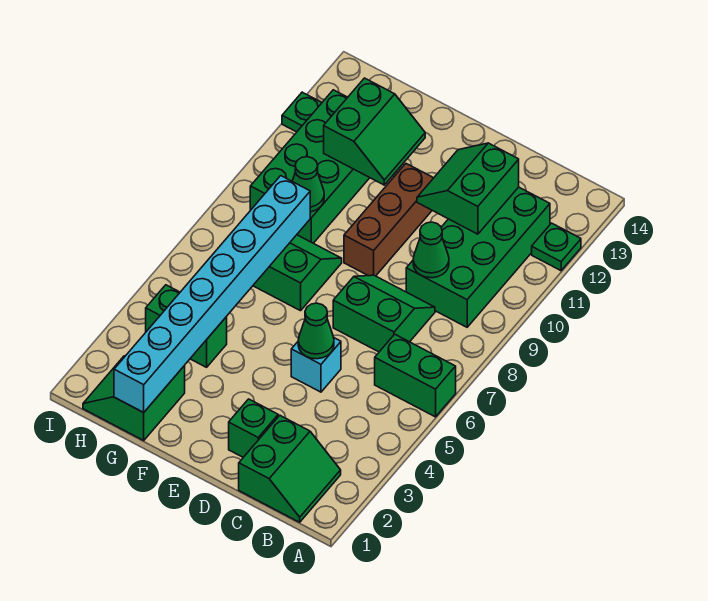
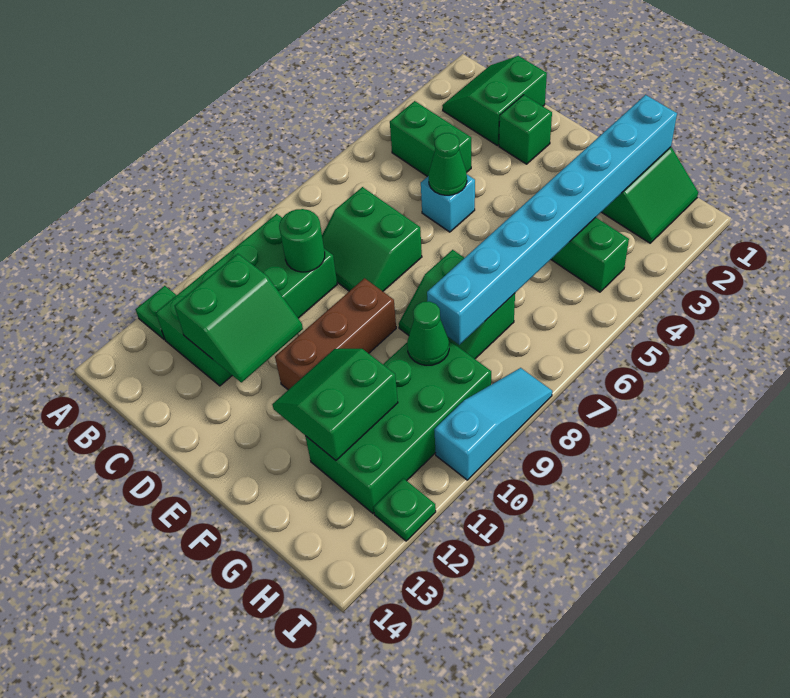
green brick A6:B6 level 1 -> green brick B4:C4 level 1
green cone C9 level 2 -> green round brick C9 level 2
none -> cyan slope I8:I10 level 1 top 10

